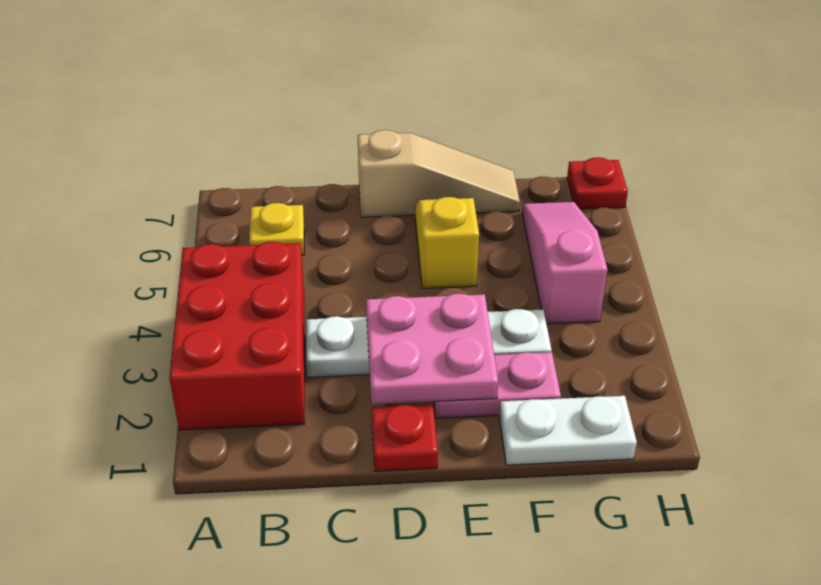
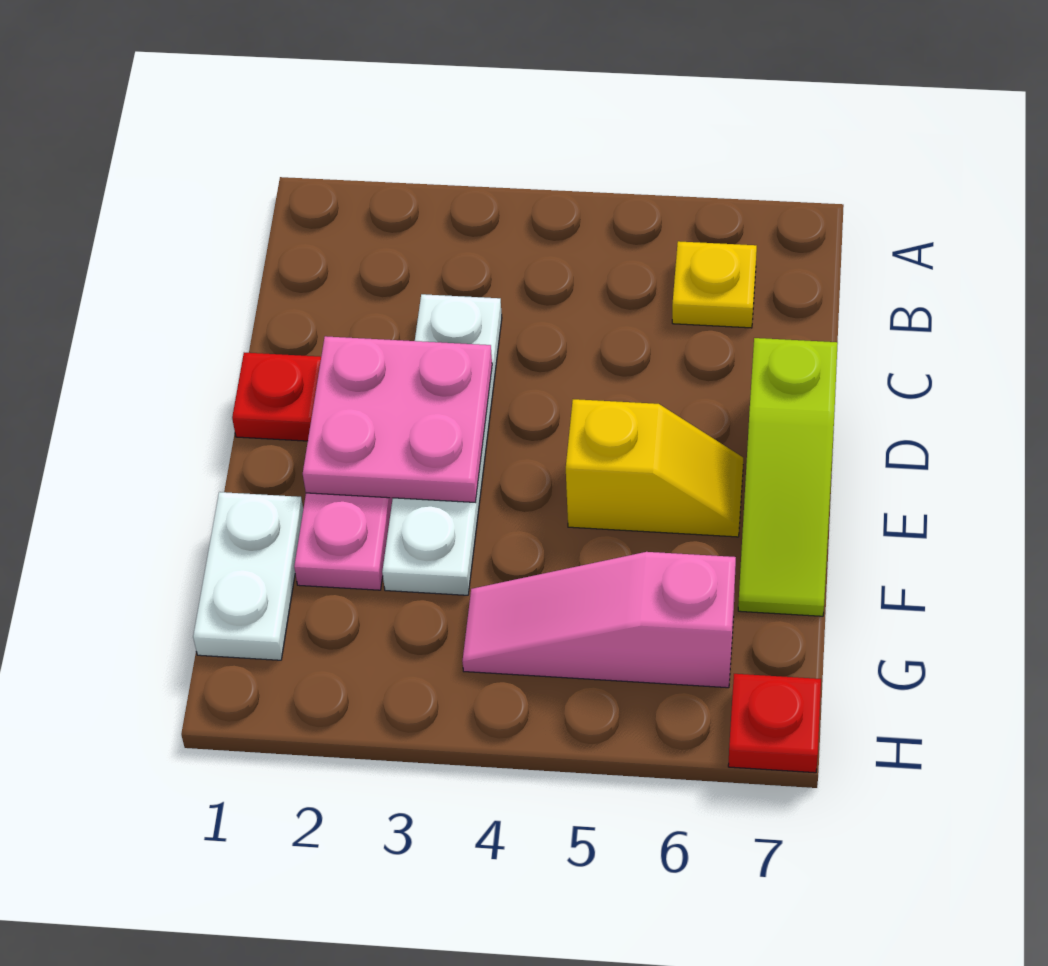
red brick A2:B4 level 1 -> none
tan slope D7:F7 level 1 top D -> lime slope D7:F7 level 1 top D
pink slope G4:G6 level 1 top 4 -> pink slope G4:G6 level 1 top 6

